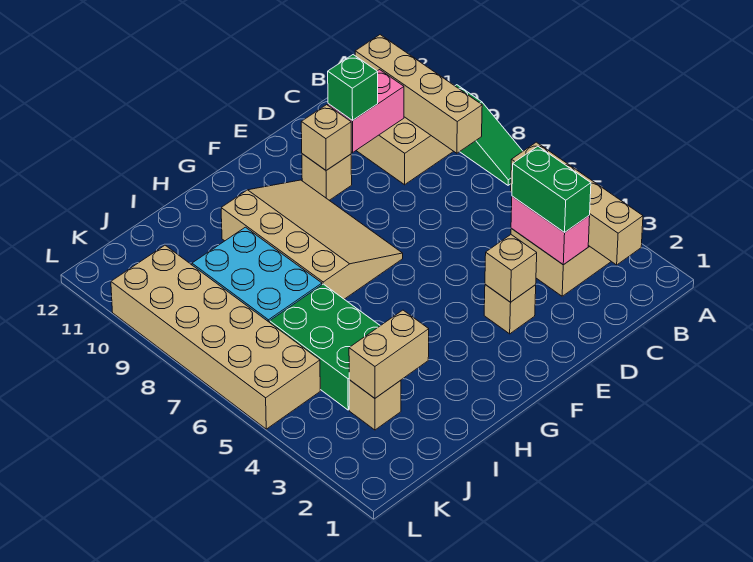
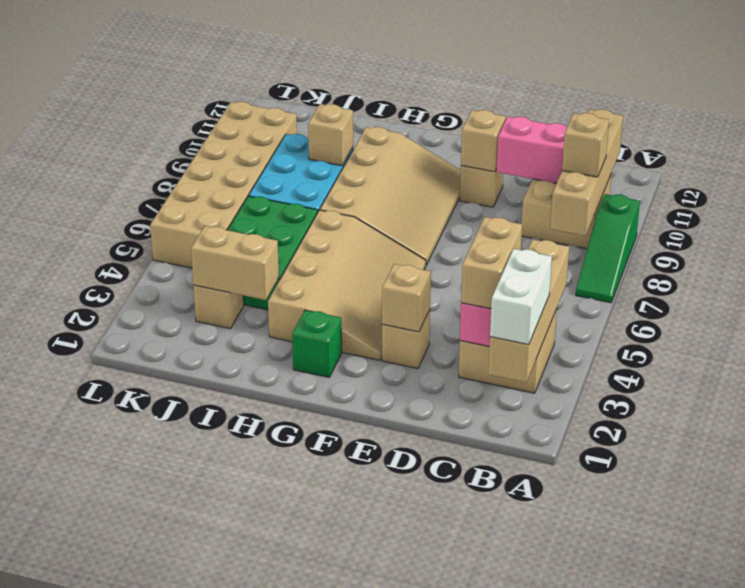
none -> white brick B2:B3 level 3
none -> tan brick B9 level 3
green brick C3:C4 level 3 -> tan brick C3:C4 level 3
green brick D10 level 3 -> green brick G2 level 1
none -> tan slope F3:H6 level 1 top H
none -> tan brick I9 level 2

